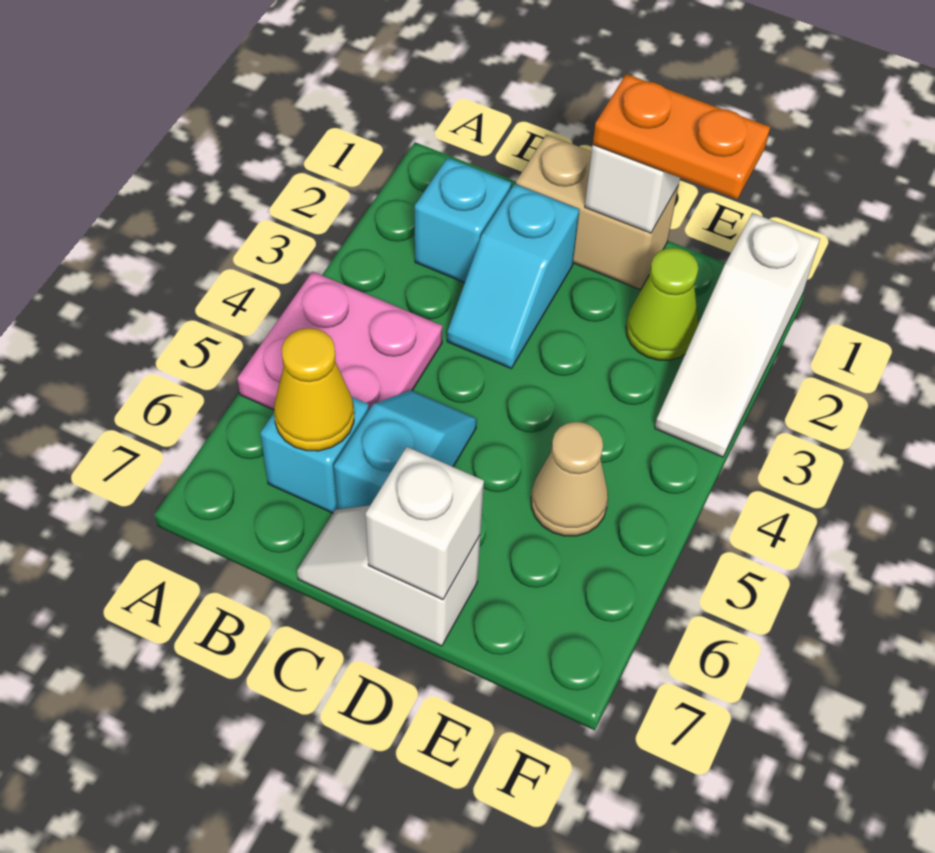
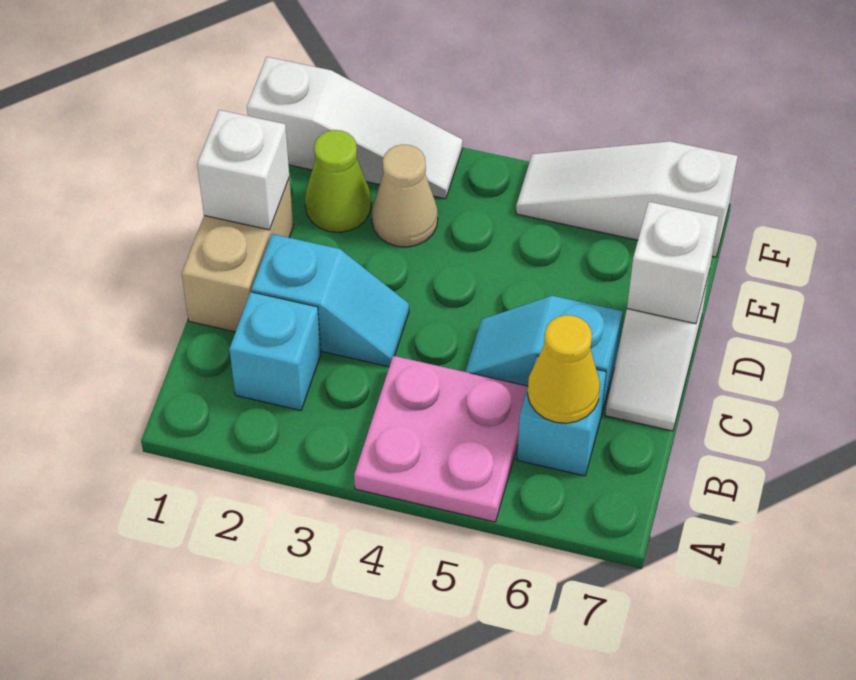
orange plate D1:E1 level 3 -> none
tan cone E5 level 1 -> tan cone E3 level 1
none -> white slope F5:F7 level 1 top 7

